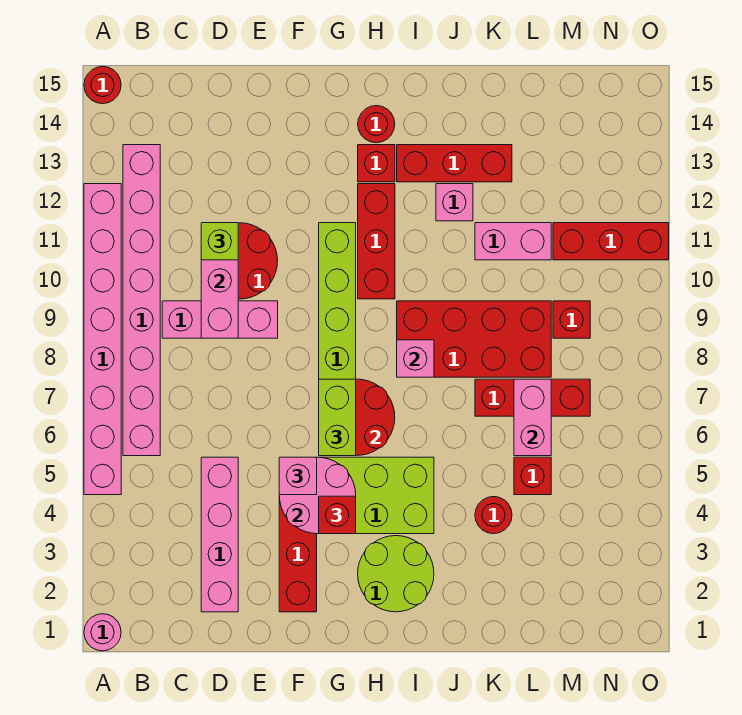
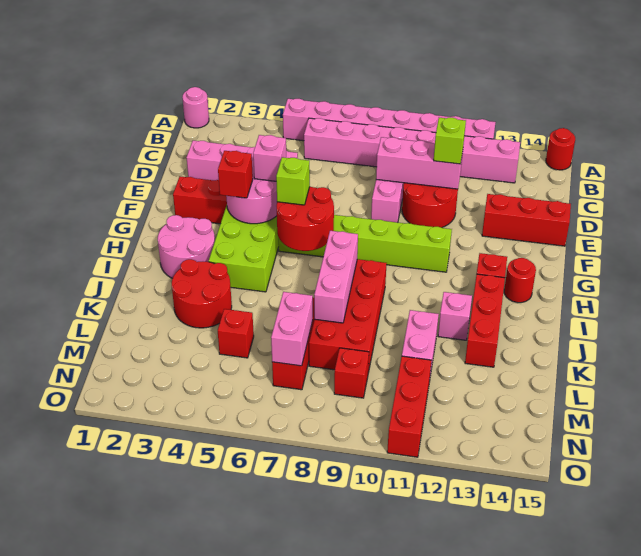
lime brick G6:G7 level 3 -> lime brick G6 level 3
lime round brick H2:I3 level 1 -> pink round brick H2:I3 level 1
red brick H10:H12 level 1 -> red brick E13:E15 level 1
pink brick I8 level 2 -> pink brick I8:K8 level 2
red round brick K4 level 1 -> red round brick J3:K4 level 1
pink brick L6:L7 level 2 -> pink brick L7:M7 level 2

